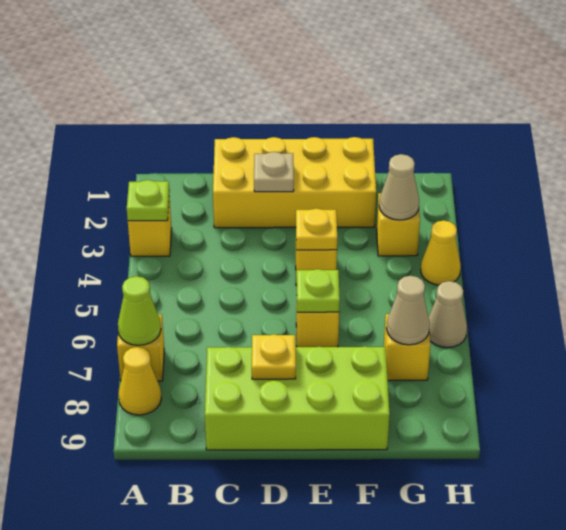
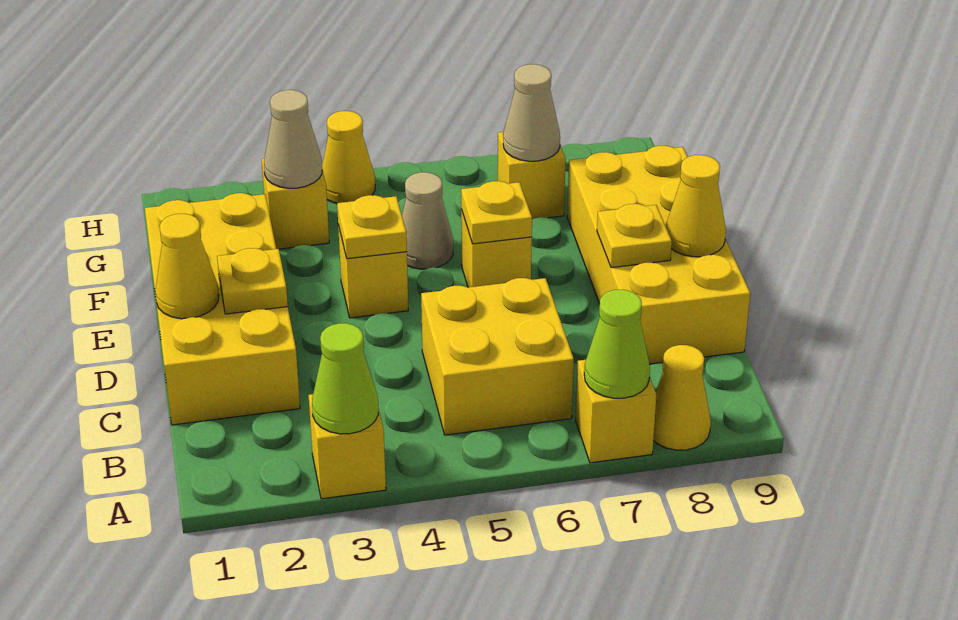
lime plate A3 level 2 -> lime cone A3 level 2
none -> yellow brick B5:C6 level 1
lime brick C8:F9 level 1 -> yellow brick C8:F9 level 1
none -> yellow cone D1 level 2
tan plate D2 level 2 -> yellow plate D2 level 2
none -> yellow cone D9 level 2
lime plate E6 level 2 -> yellow plate E6 level 2
tan cone H6 level 1 -> tan cone F5 level 1

